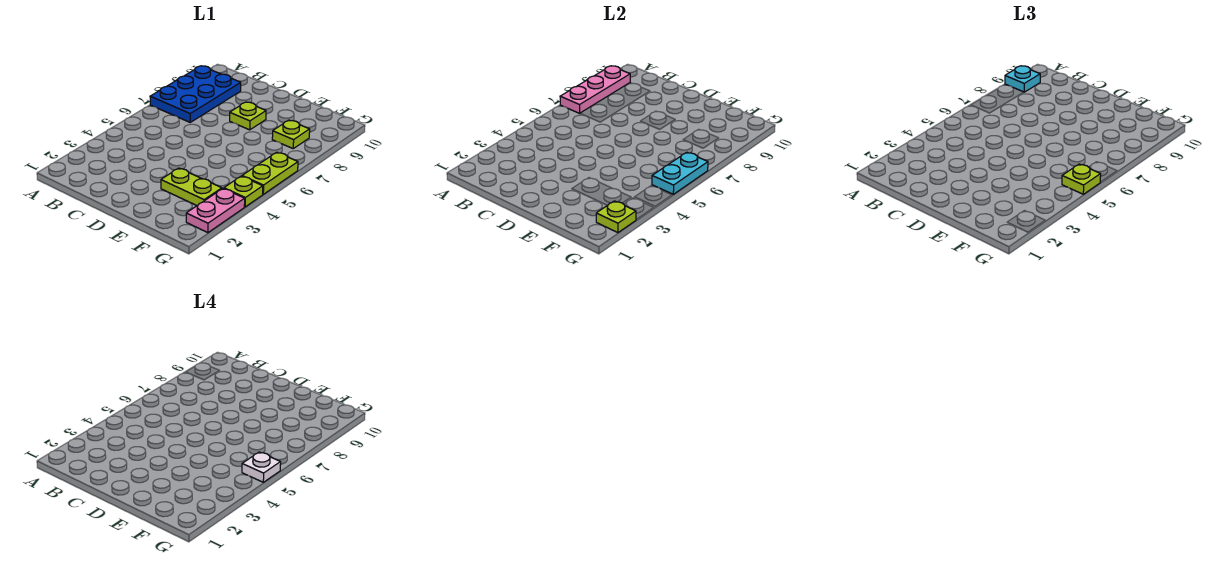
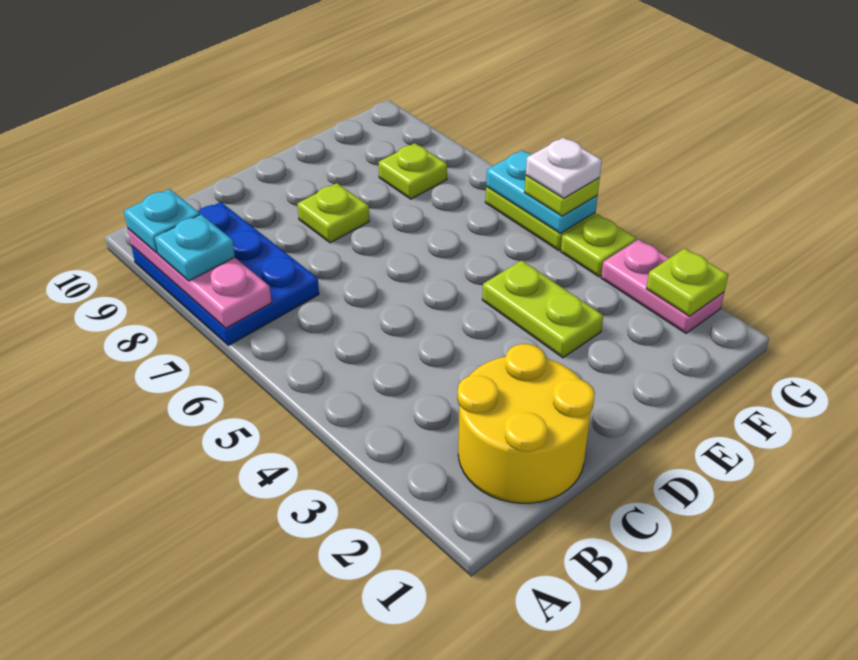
none -> cyan plate A8 level 3
none -> yellow round brick B1:C2 level 1
lime plate E3:F3 level 1 -> lime plate E3:E4 level 1

